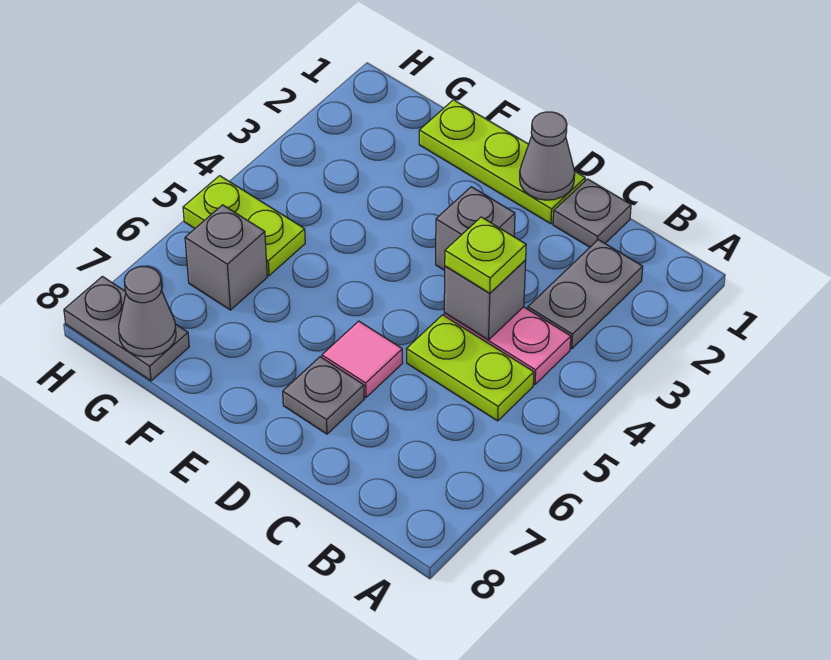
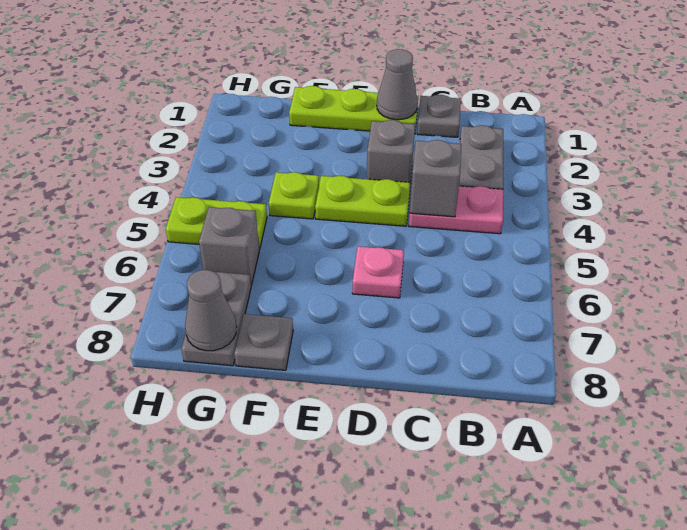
lime plate B5:C5 level 1 -> lime plate D4:E4 level 1
lime plate C4 level 3 -> lime plate F4 level 1
pink tile D6 level 1 -> pink plate D6 level 1
grey plate D7 level 1 -> grey plate F8 level 1
grey plate G8:H8 level 1 -> grey plate G7:G8 level 1

